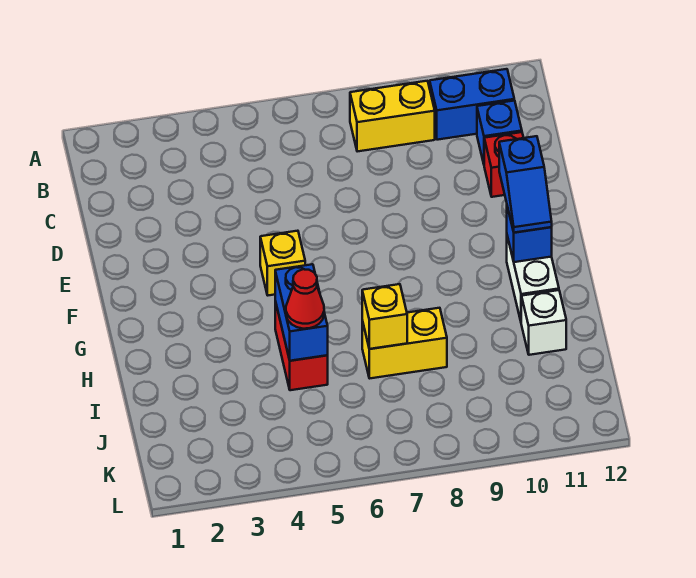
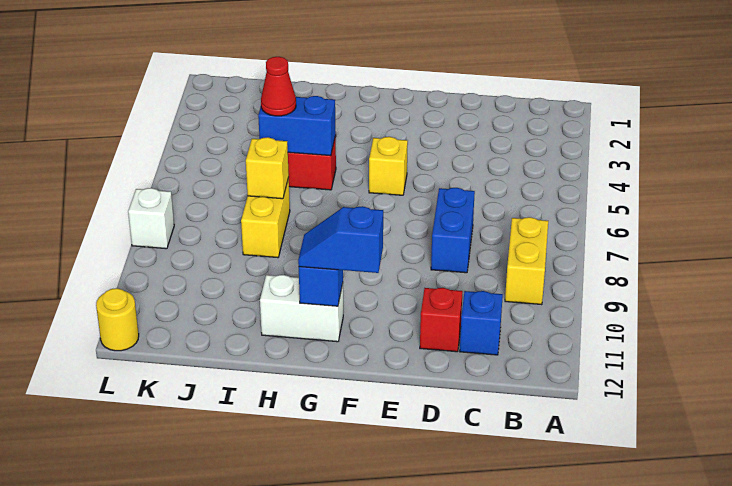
blue brick B10:B11 level 1 -> blue brick D7:D8 level 1
white brick I11 level 1 -> white brick L8 level 1
none -> yellow round brick L12 level 1

